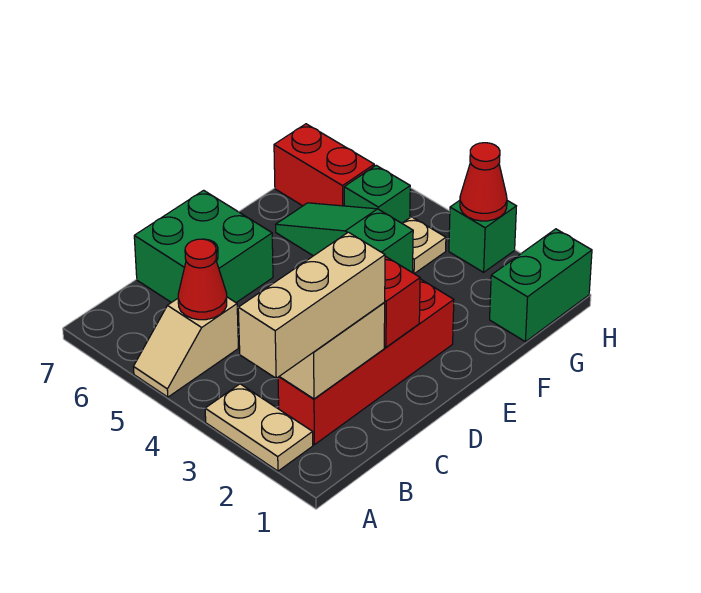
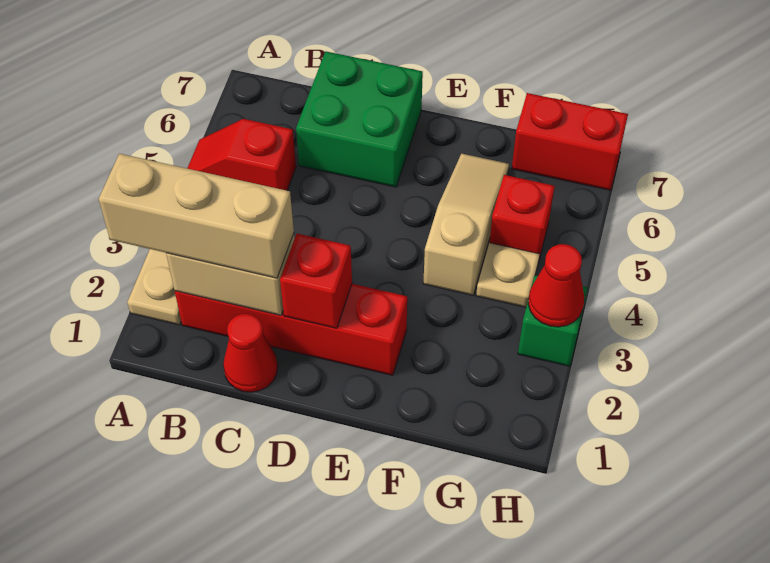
tan slope A5:B5 level 1 top B -> red slope A5:B5 level 1 top B
red cone B5 level 2 -> red cone C1 level 1
green slope F4:F6 level 1 top 4 -> tan slope F4:F6 level 1 top 4
green brick G1:H1 level 1 -> none
green brick G5 level 1 -> red brick G5 level 1
red brick G6:G7 level 1 -> red brick G7:H7 level 1

